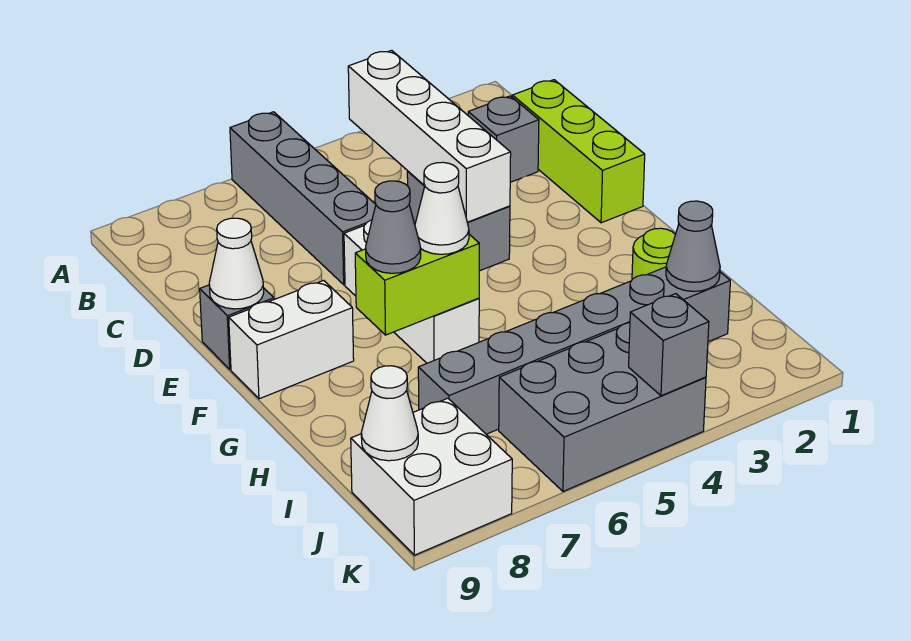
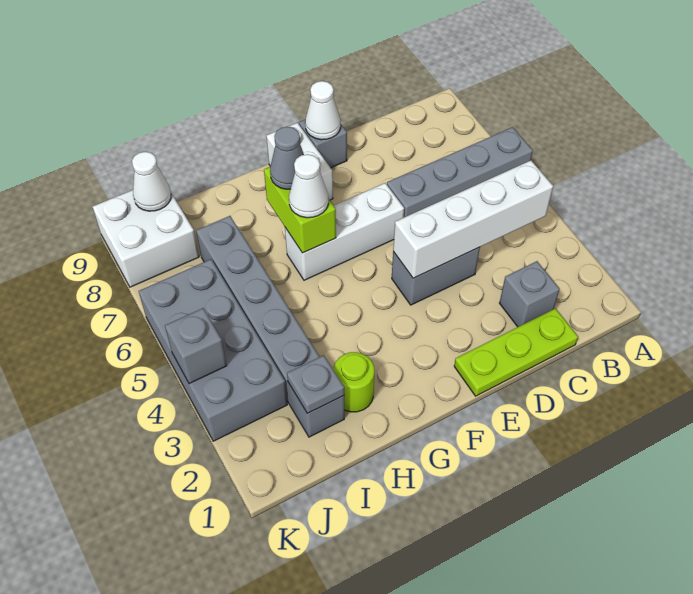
lime brick C1:E1 level 1 -> lime plate C1:E1 level 1
grey cone I2 level 2 -> grey plate I2 level 2
grey brick J4:K6 level 1 -> grey brick J3:K6 level 1

